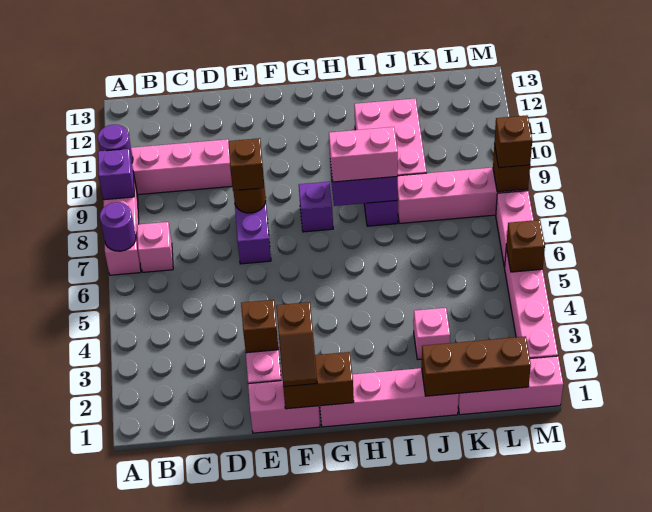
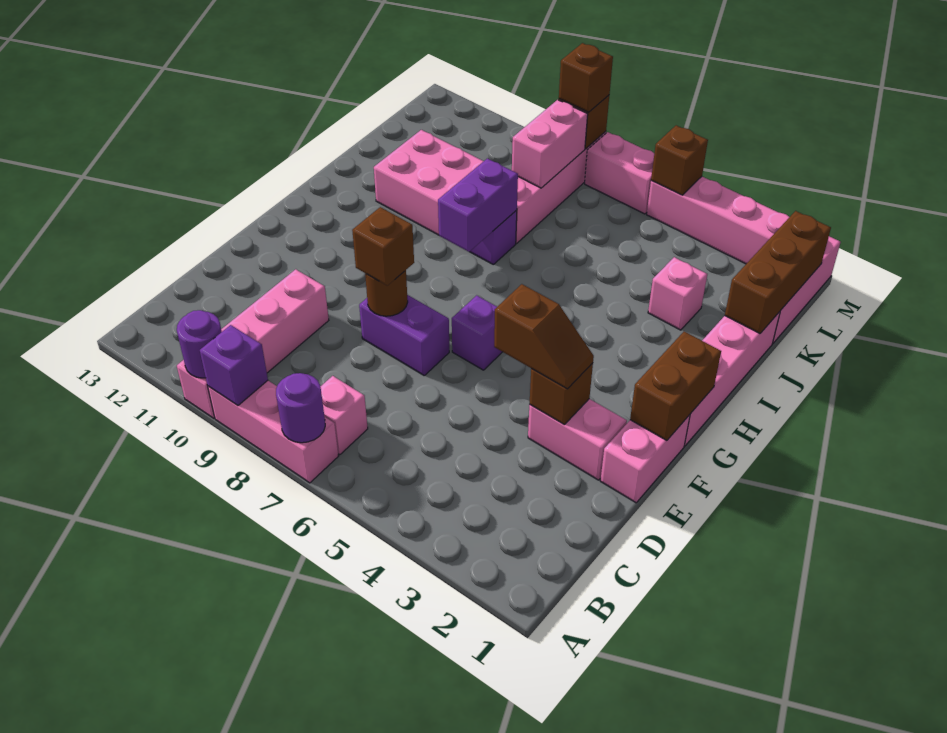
brown slope F1:F2 level 3 top 2 -> brown slope E3:E4 level 3 top 4
purple brick G8 level 1 -> purple brick F6 level 1
pink brick H8:I8 level 3 -> pink brick K8:L8 level 2

